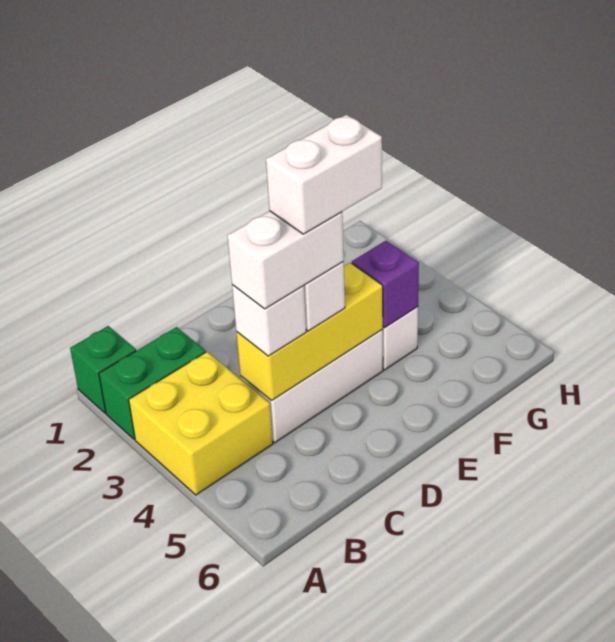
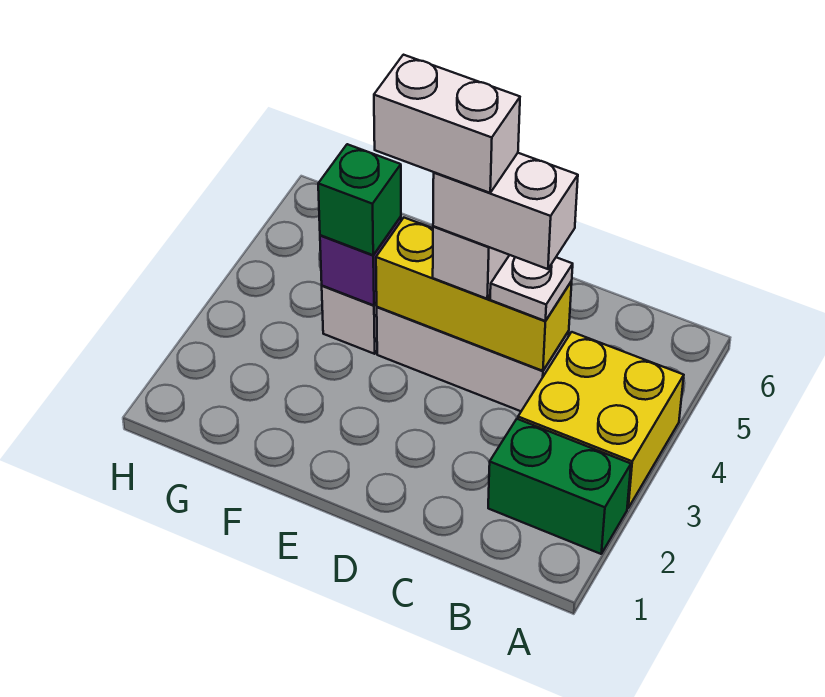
green brick A1 level 1 -> green brick F4 level 3
white brick C4 level 3 -> white plate C4 level 3

